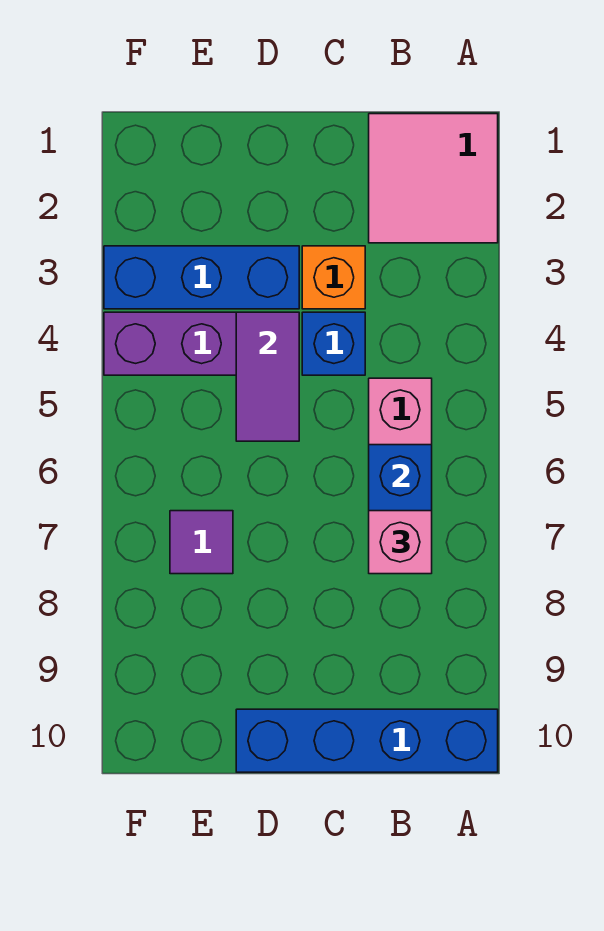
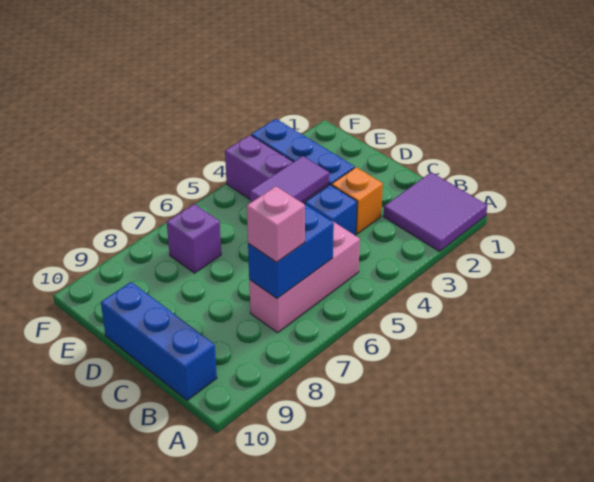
pink tile A1:B2 level 1 -> purple tile A1:B2 level 1
blue brick A10:D10 level 1 -> blue brick B10:D10 level 1
purple tile E7 level 1 -> purple brick E7 level 1

